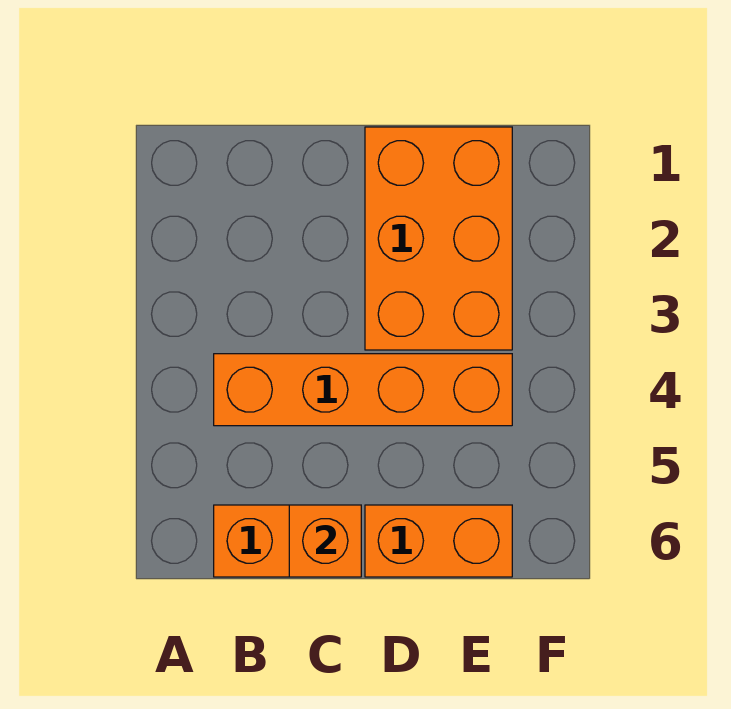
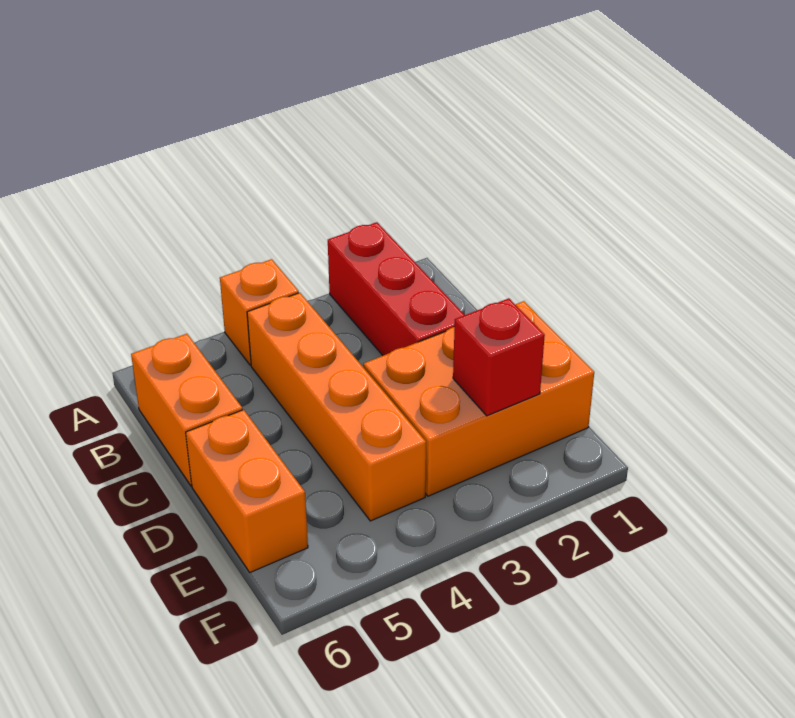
none -> red brick A2:C2 level 1
orange brick C6 level 2 -> orange brick A4 level 1
none -> red brick E2 level 2

